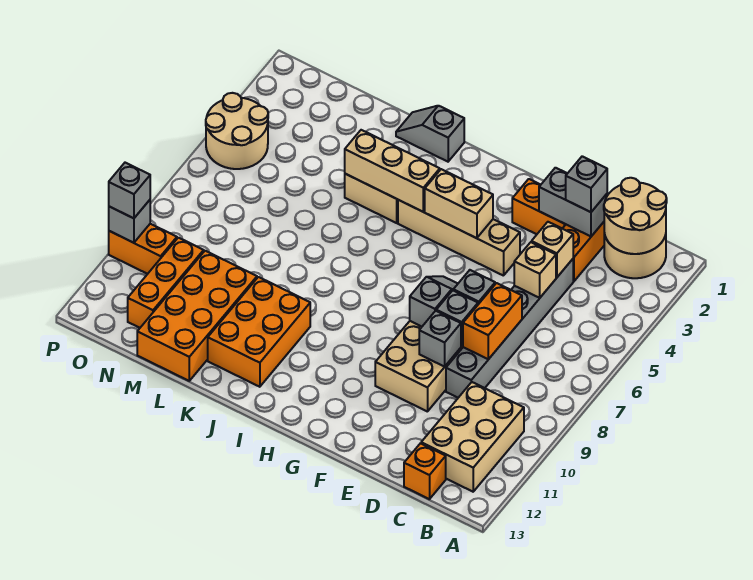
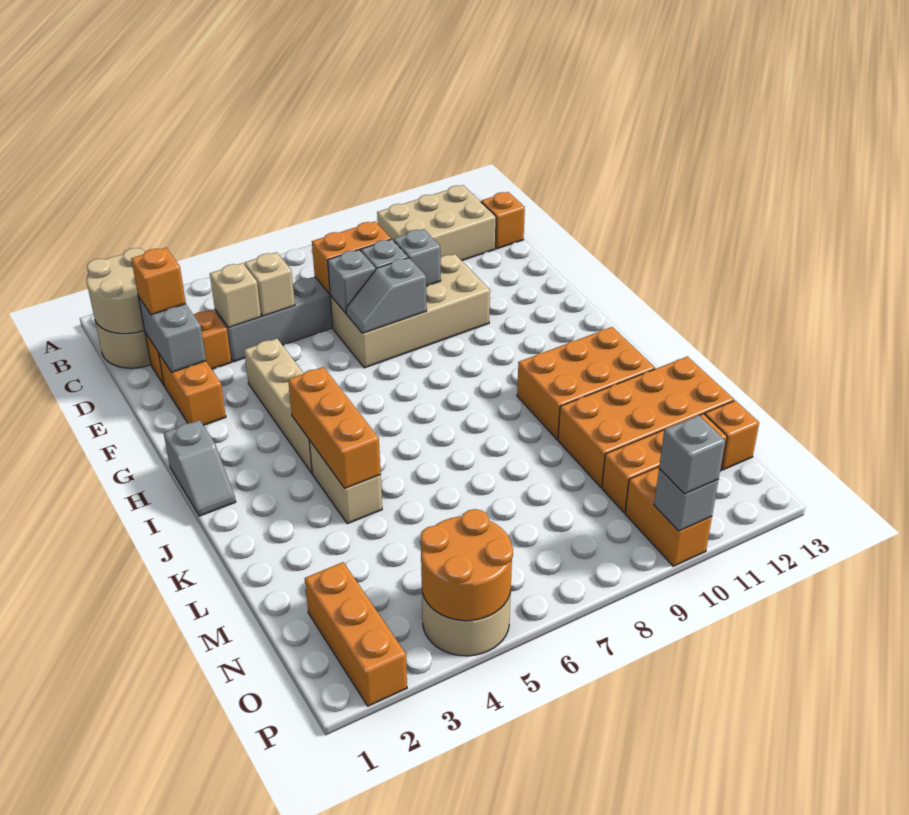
grey brick D2 level 3 -> orange brick D2 level 3
tan brick G4:H4 level 2 -> none
tan brick I4:K4 level 2 -> orange brick I4:K4 level 2
grey slope J1:K1 level 1 top J -> grey slope H1:I1 level 1 top H
none -> orange brick N2:P2 level 1
none -> orange brick N13 level 1
none -> orange round brick O4:P5 level 2

